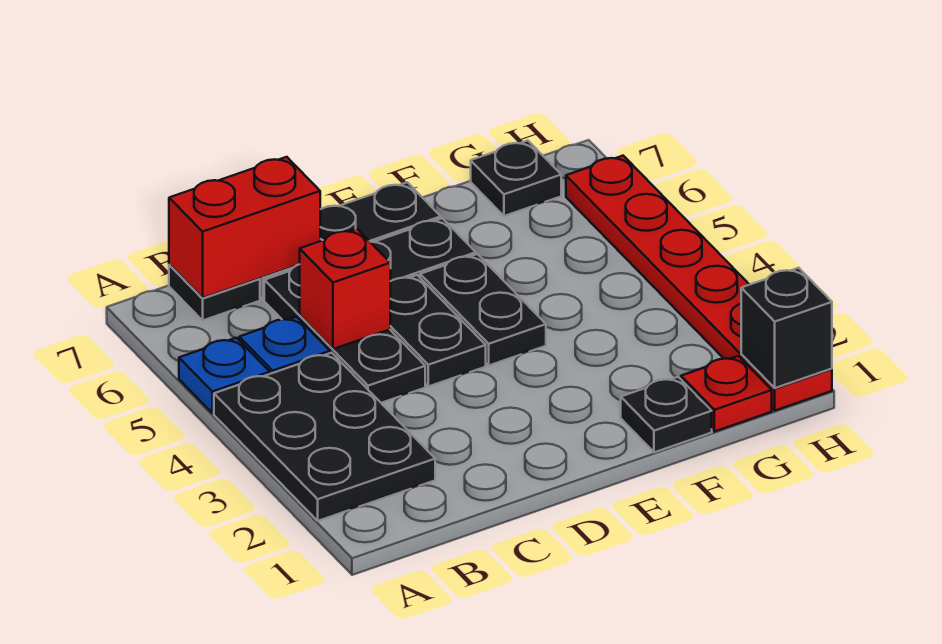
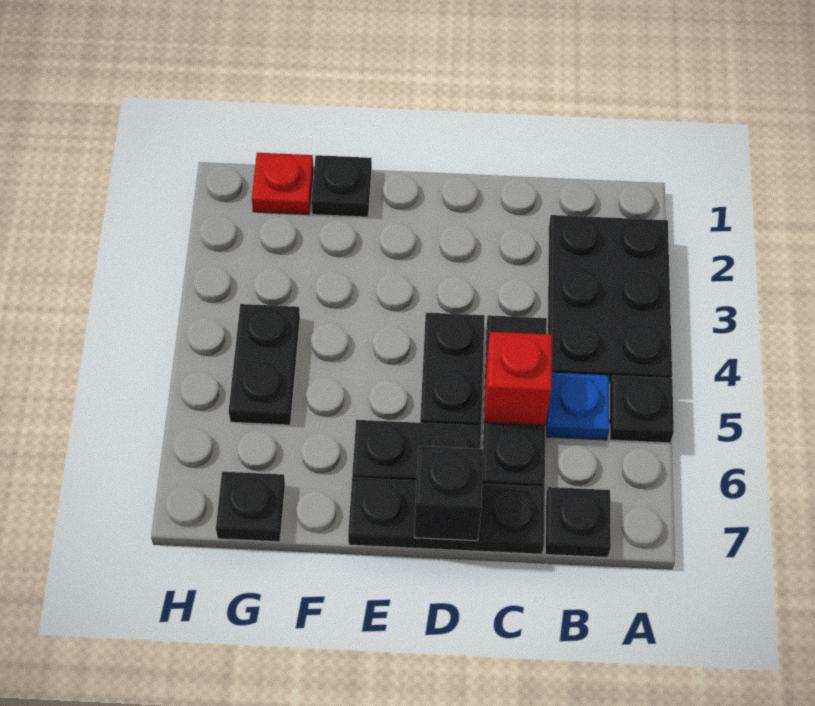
blue plate A5 level 1 -> black plate A5 level 1
red brick B7:C7 level 2 -> none
black plate E4:E5 level 1 -> black plate G4:G5 level 1
red plate H1:H6 level 1 -> none
black brick H1 level 2 -> black brick D7 level 2

